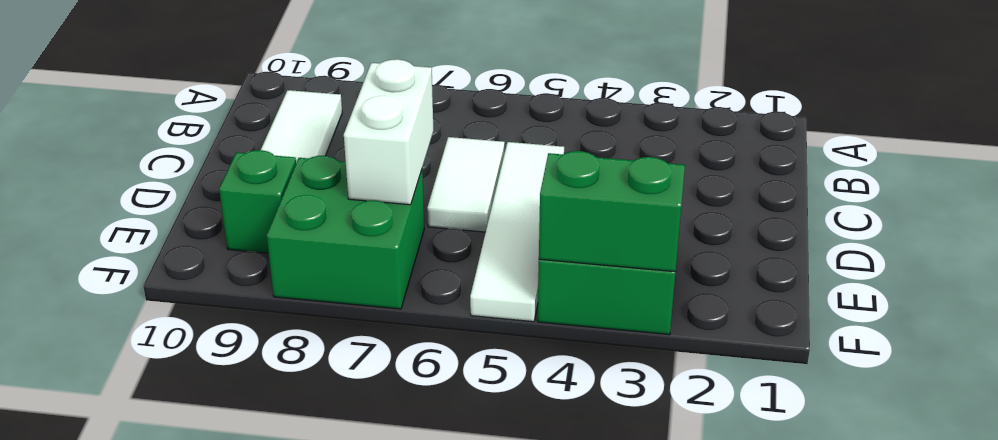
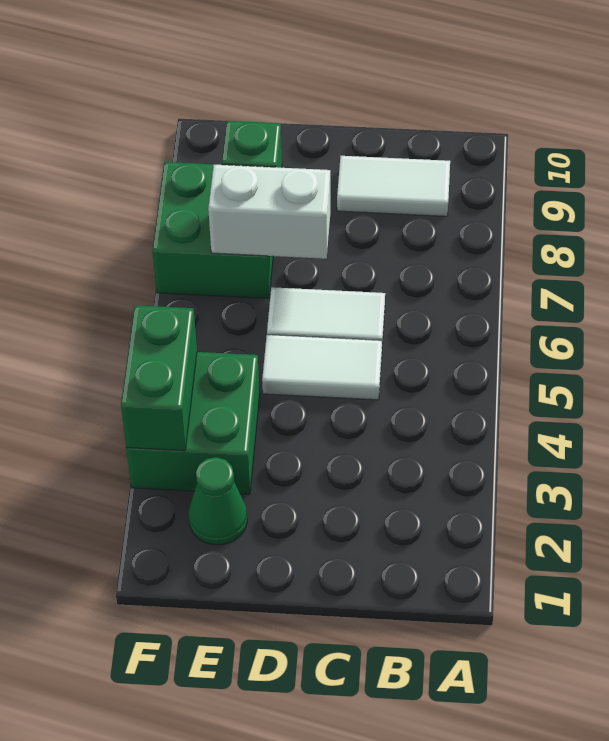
white tile C5:F5 level 1 -> white tile C5:D5 level 1
none -> green cone E2 level 1

